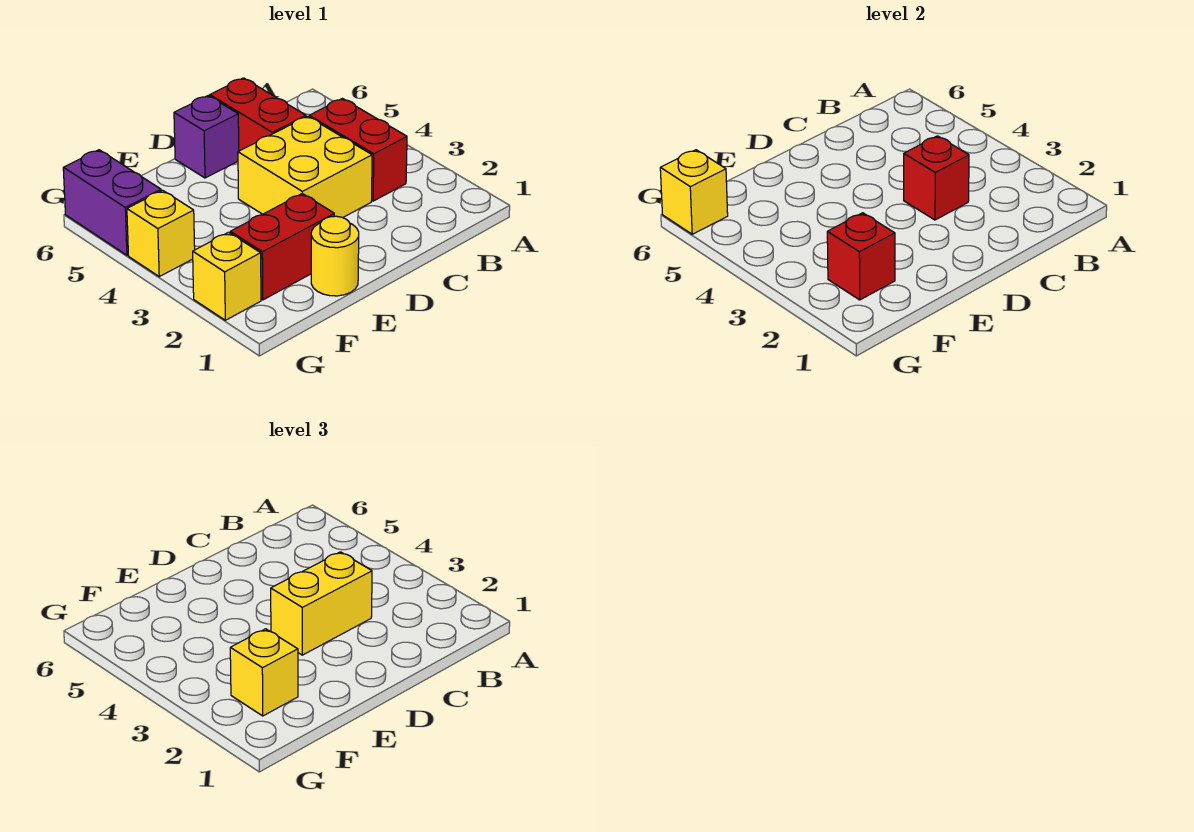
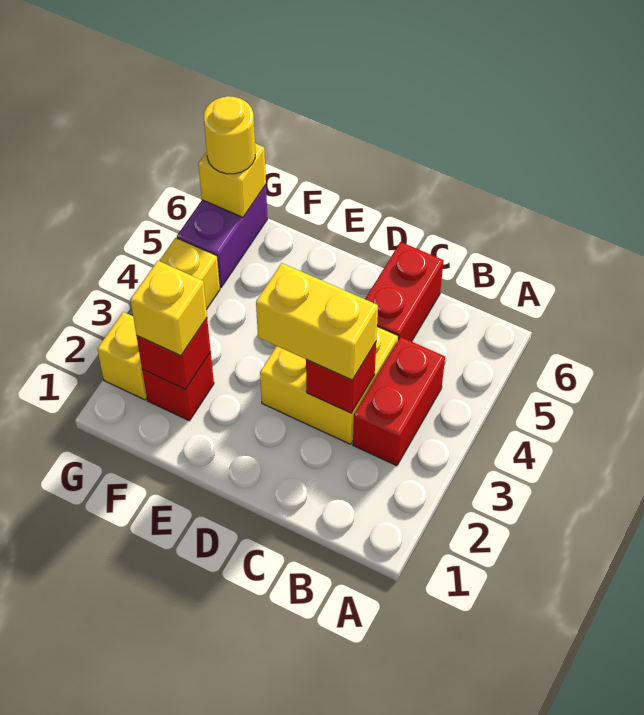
purple brick D6 level 1 -> none
yellow round brick E1 level 1 -> yellow round brick G6 level 3
red brick E2:F2 level 1 -> red brick F2 level 1

